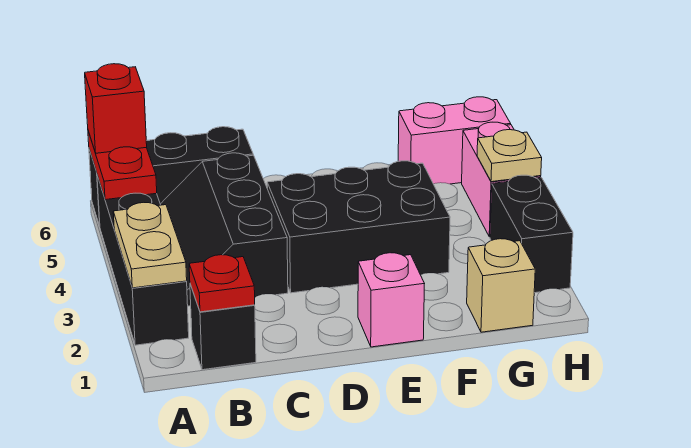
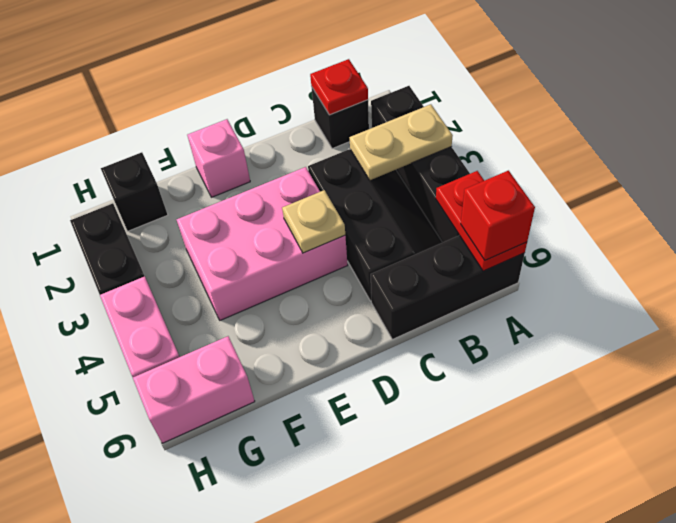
tan plate A2:A3 level 2 -> tan plate A3:B3 level 2
black brick D3:F4 level 1 -> pink brick D3:F4 level 1
tan brick G1 level 1 -> black brick G1 level 1
tan plate H4 level 2 -> tan plate D4 level 2

